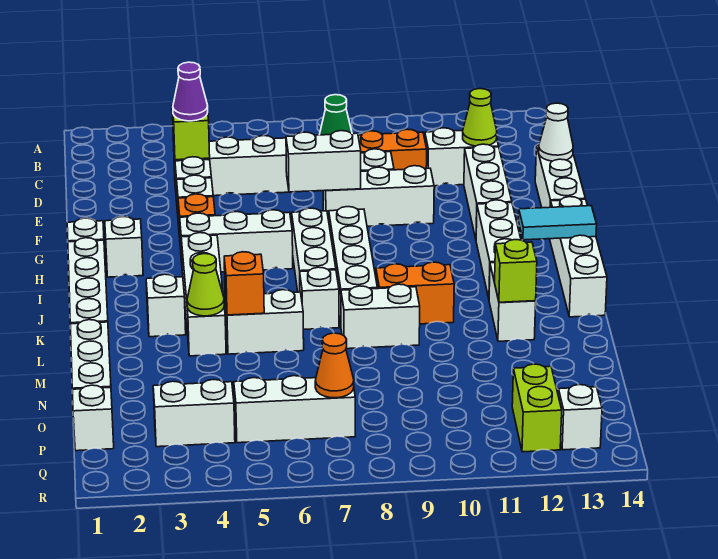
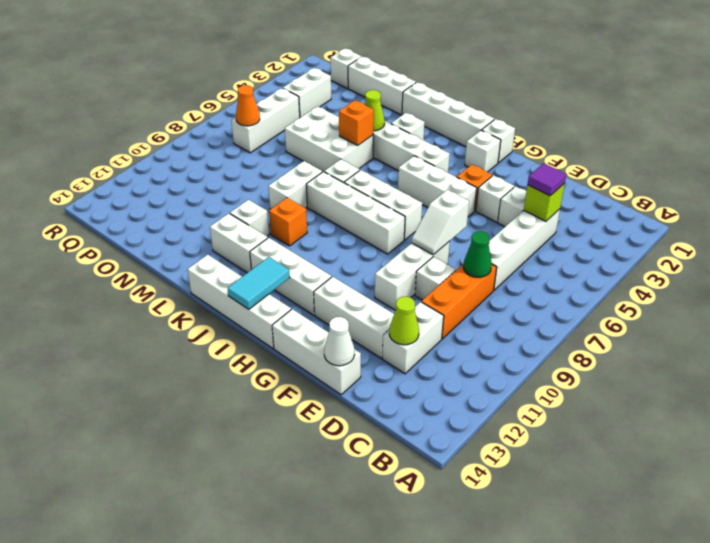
purple cone D4 level 3 -> purple tile D4 level 3
white brick F7:F8 level 2 -> white slope F7:F8 level 2 top 7
white brick H4:H6 level 1 -> white brick G5:I5 level 1
orange brick K9:K10 level 1 -> orange brick K10 level 1
white brick L5:L6 level 1 -> white brick L5:N6 level 1
lime brick L12 level 2 -> none
lime brick P12:Q12 level 1 -> none
white brick Q13 level 1 -> white brick L11 level 1

